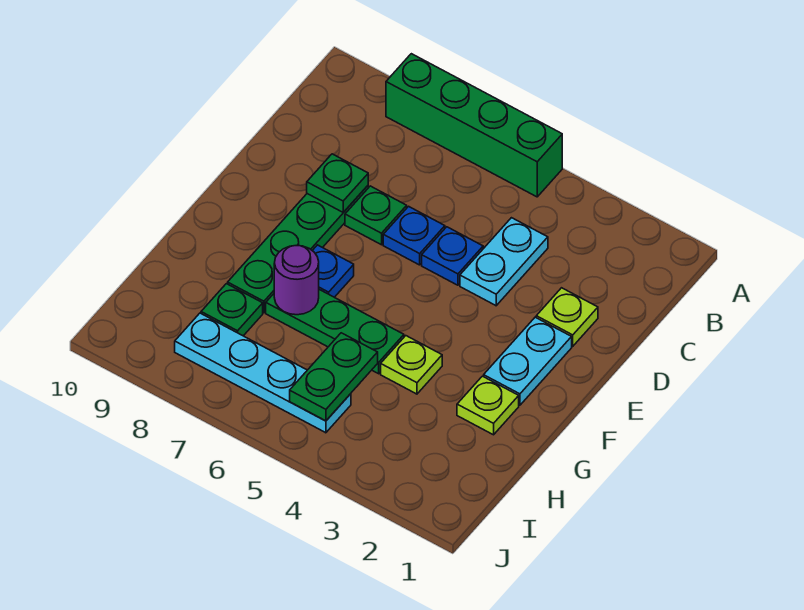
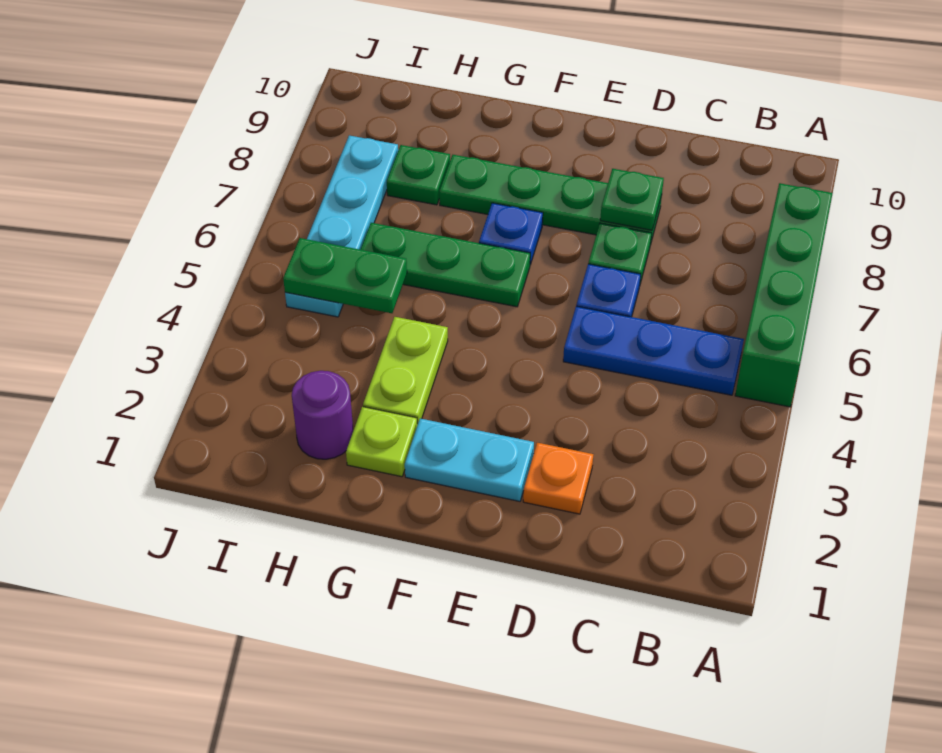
cyan plate C4:D4 level 1 -> none
lime plate D2 level 1 -> orange plate D2 level 1
blue plate D5 level 1 -> blue plate B5:D5 level 1
lime plate G4 level 1 -> lime plate G3:G4 level 1
green plate G5:G7 level 1 -> green plate F6:H6 level 1
purple round brick G7 level 2 -> purple round brick H2 level 1

